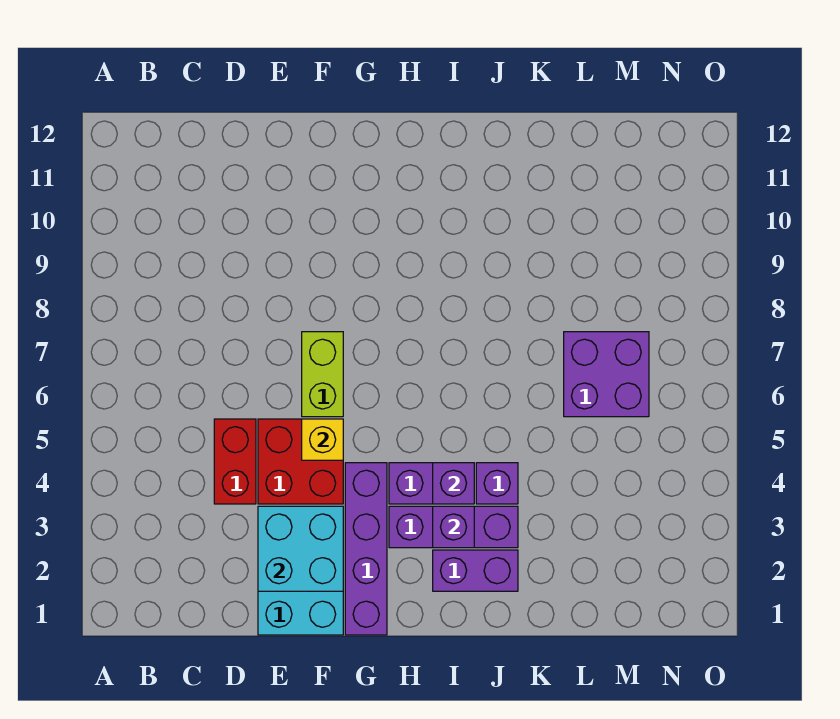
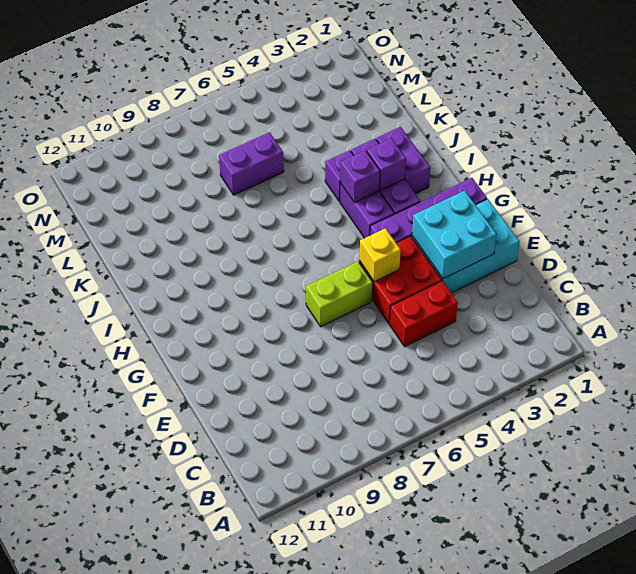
purple brick L6:M7 level 1 -> purple brick L6:L7 level 1

